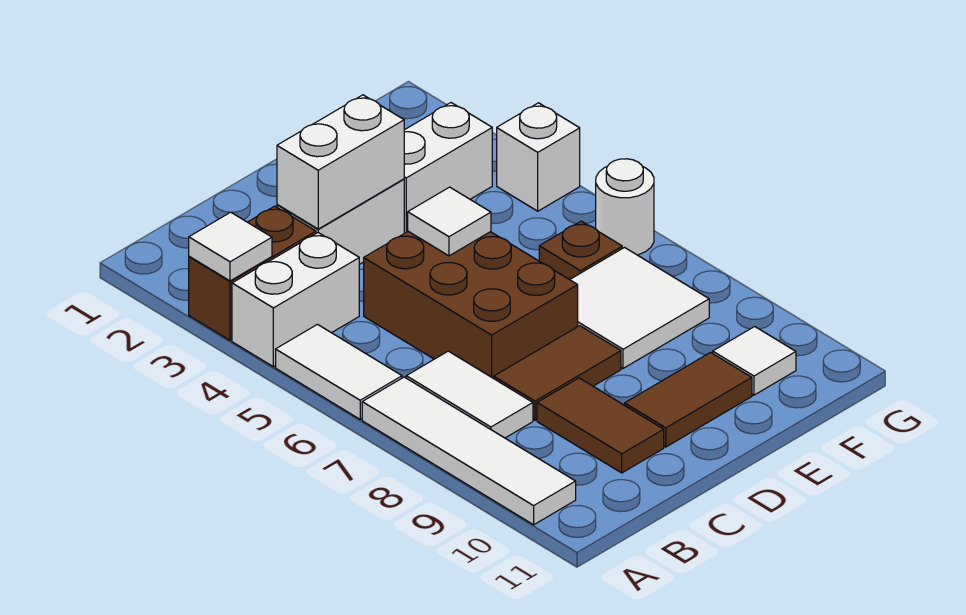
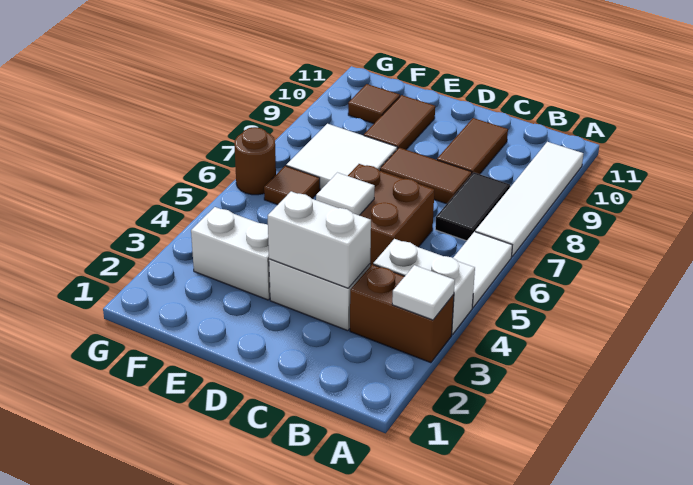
white tile B7:B8 level 1 -> black tile B7:B8 level 1
brown brick C5:D7 level 1 -> brown brick C5:D6 level 1
brown tile D10:E10 level 1 -> brown tile E9:E10 level 1
brown plate F6 level 1 -> brown tile F6 level 1
white tile F10 level 1 -> brown tile F10 level 1
white brick G4 level 1 -> none
white round brick G6 level 1 -> brown round brick G6 level 1

